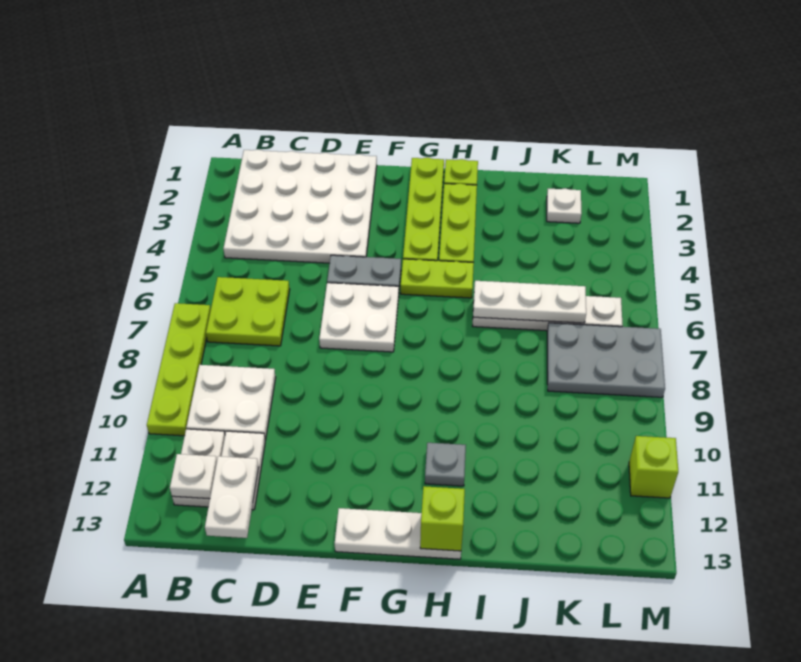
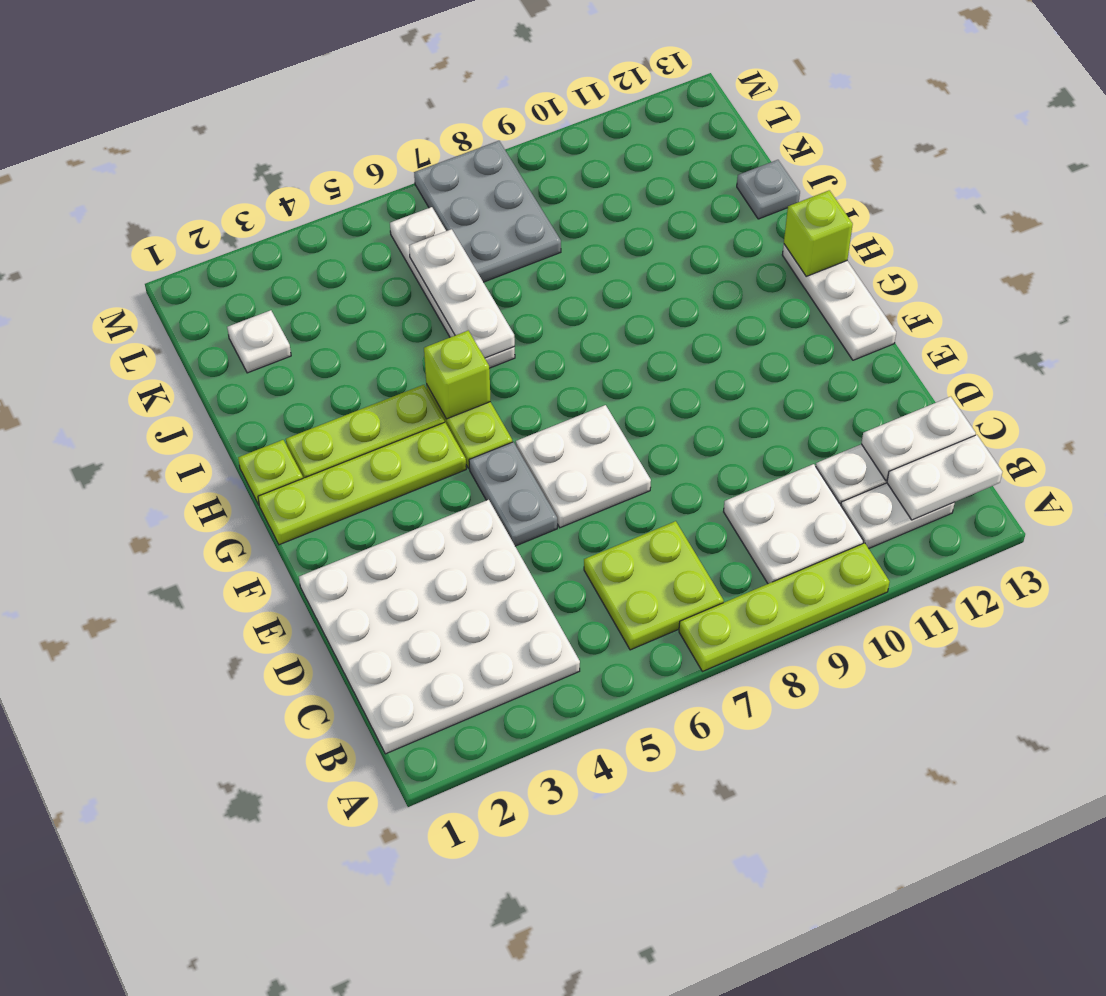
white plate B12 level 2 -> white plate B12:B13 level 2
grey plate H11 level 1 -> grey plate J13 level 1
lime brick M11 level 1 -> lime brick H5 level 2

